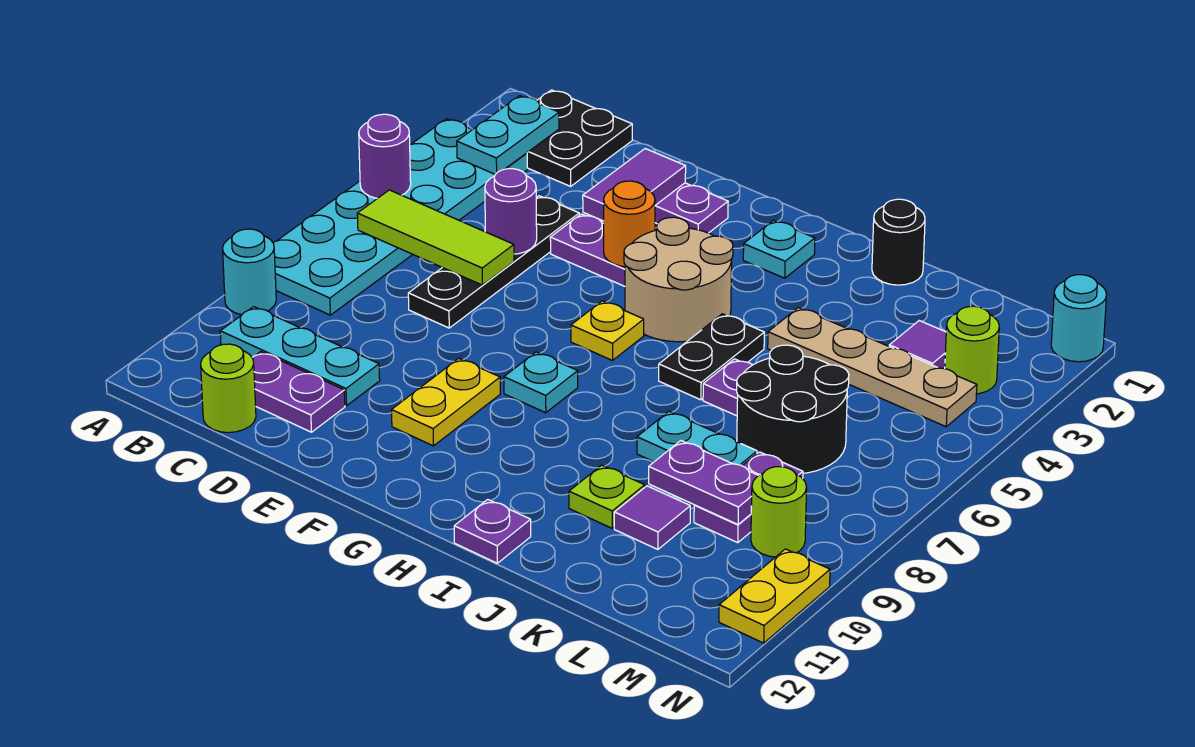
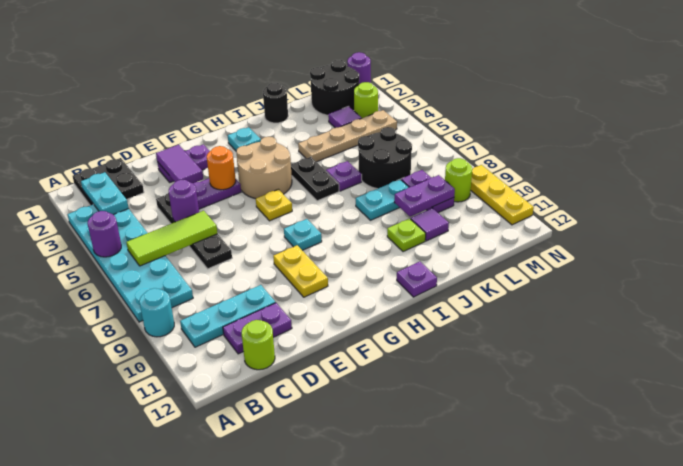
none -> black round brick L1:M2 level 1
cyan round brick N1 level 1 -> purple round brick N1 level 1
yellow plate N10:N11 level 1 -> yellow plate N9:N11 level 1

